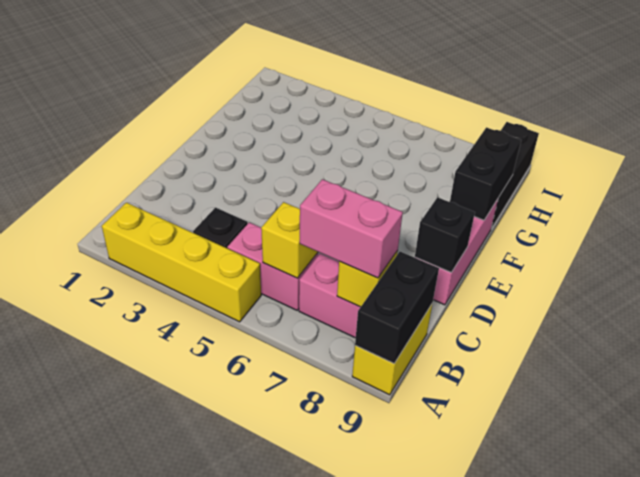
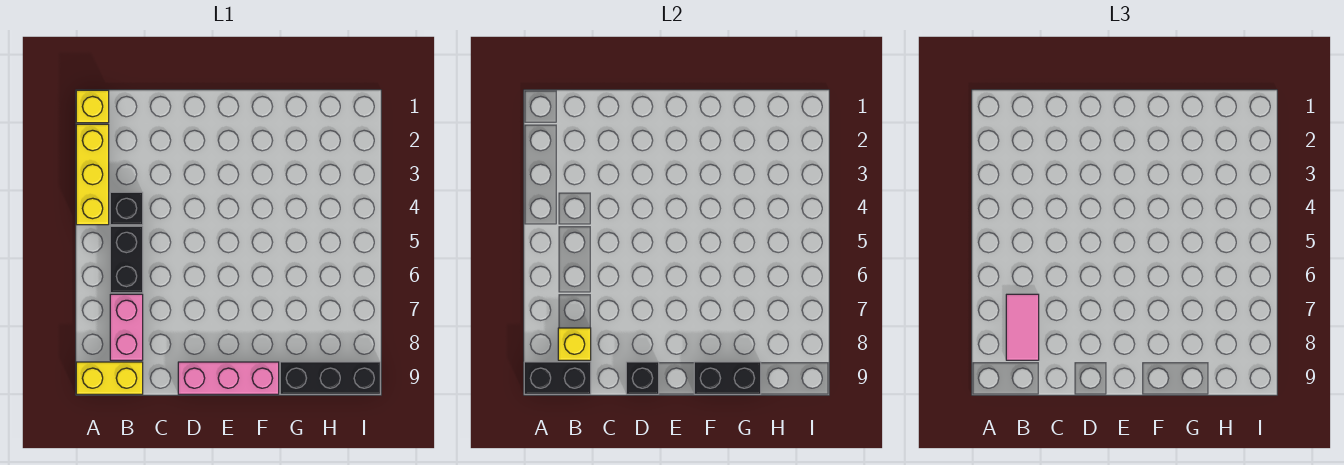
yellow brick A2:A5 level 1 -> yellow brick A2:A4 level 1
pink brick B5:B6 level 1 -> black brick B5:B6 level 1
yellow brick B6 level 2 -> yellow brick A1 level 1
pink brick B7:B8 level 3 -> pink tile B7:B8 level 3

